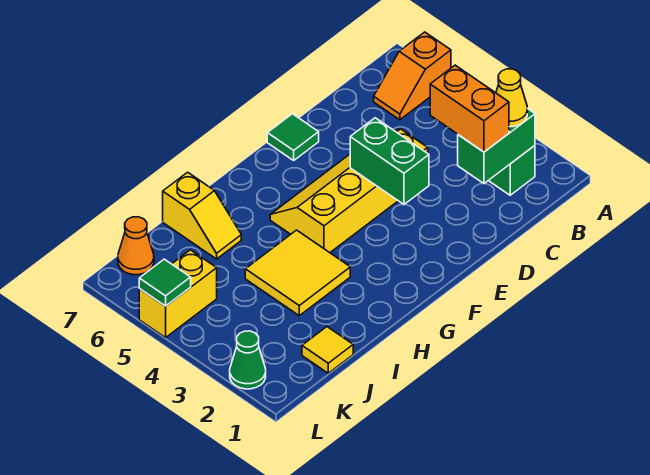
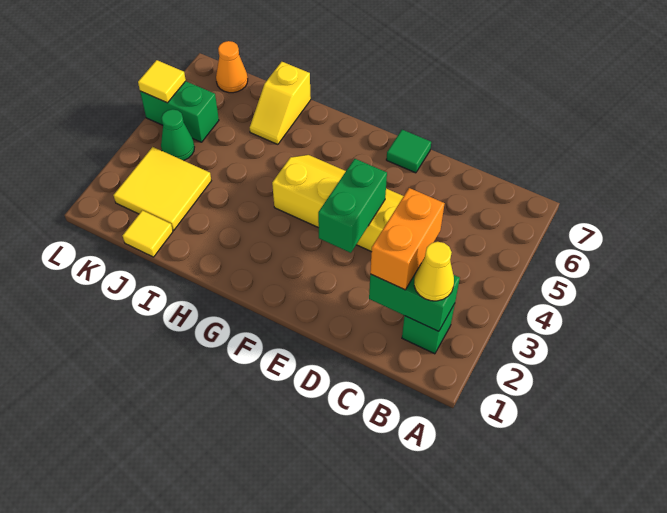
orange slope A6:B6 level 1 top A -> none
yellow tile H3:I4 level 1 -> yellow tile J2:K3 level 1
yellow brick K5:L5 level 1 -> green brick K5:L5 level 1
green cone L2 level 1 -> green cone K4 level 1
green tile L5 level 2 -> yellow tile L5 level 2

